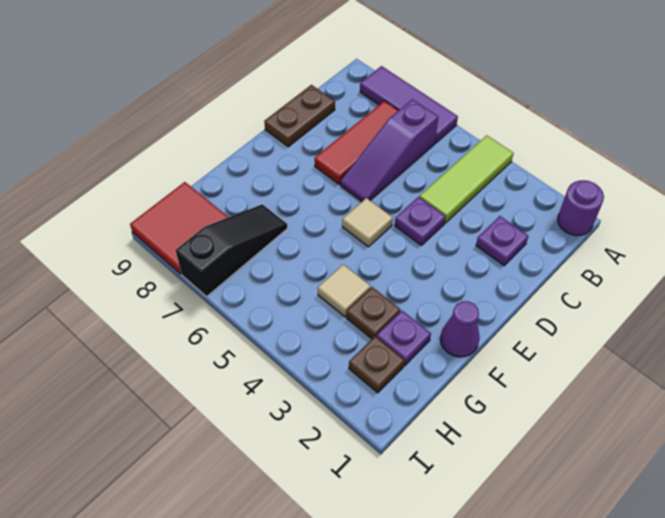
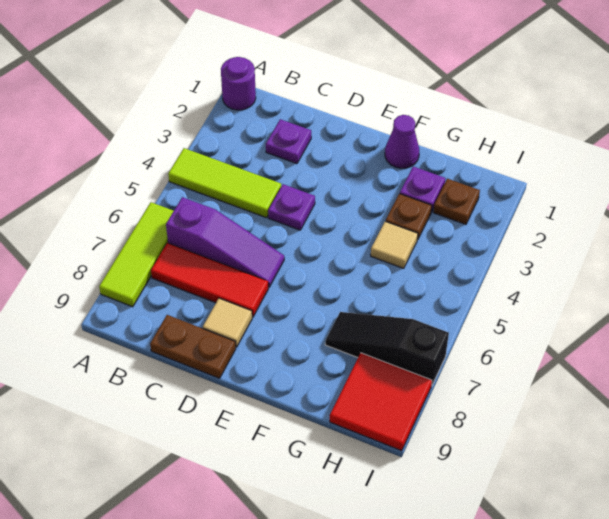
purple tile A6:A8 level 1 -> lime tile A6:A8 level 1
tan tile E5 level 1 -> tan tile D8 level 1

